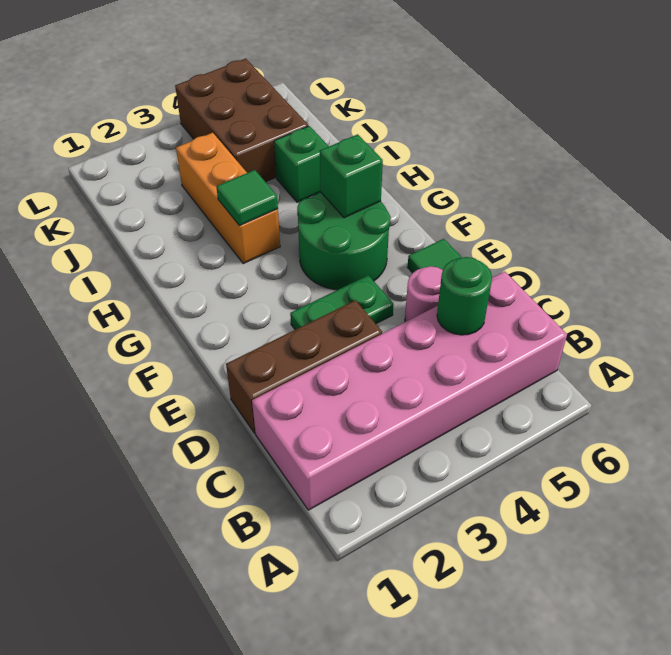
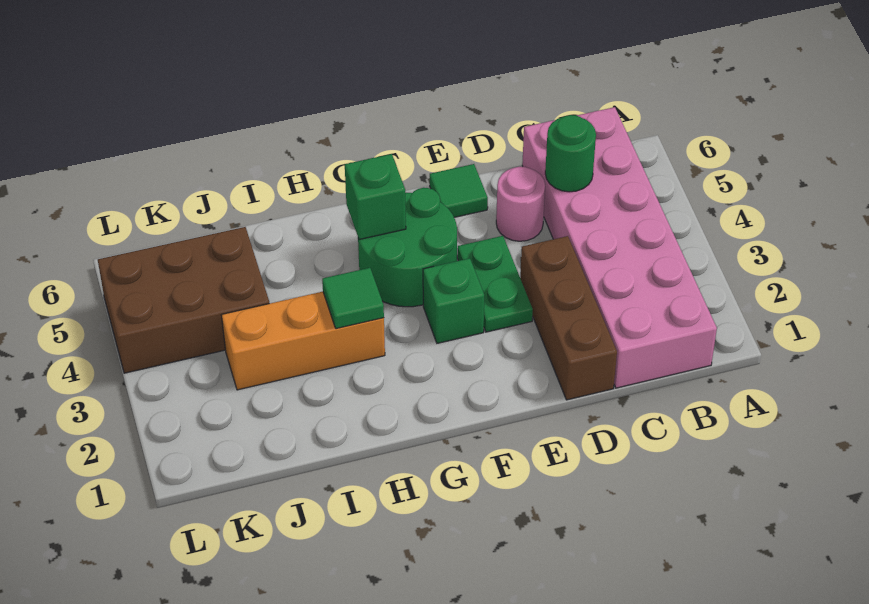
green brick I5 level 1 -> green brick F3 level 1

